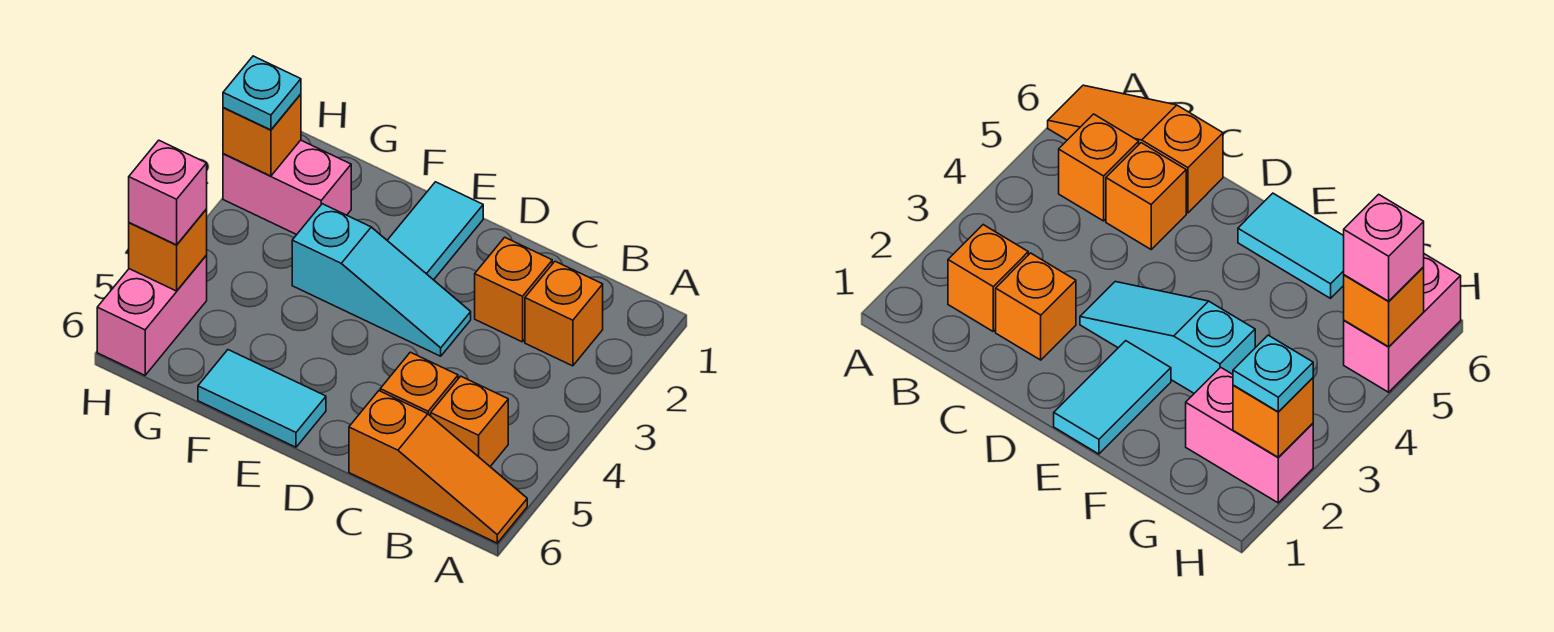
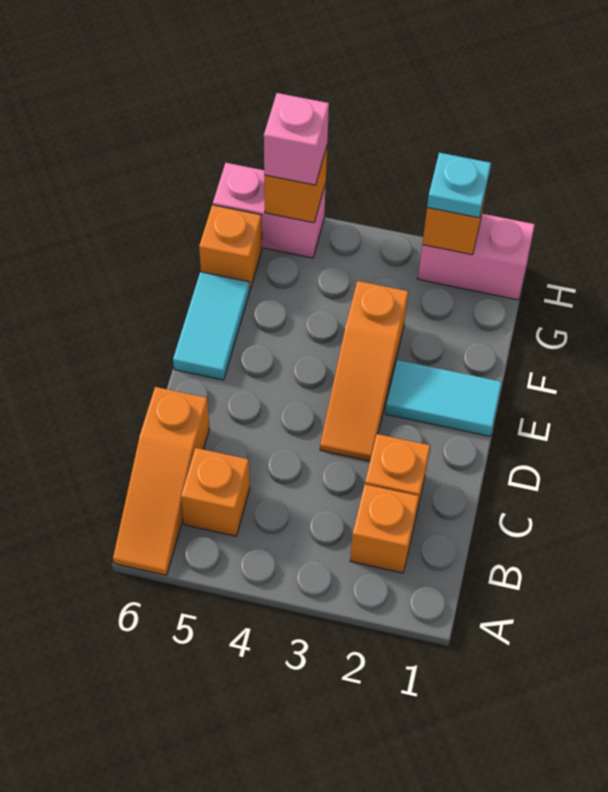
orange brick C5 level 1 -> orange brick G6 level 1
cyan slope D3:F3 level 1 top F -> orange slope D3:F3 level 1 top F
pink brick G2:H2 level 1 -> pink brick H1:H2 level 1

